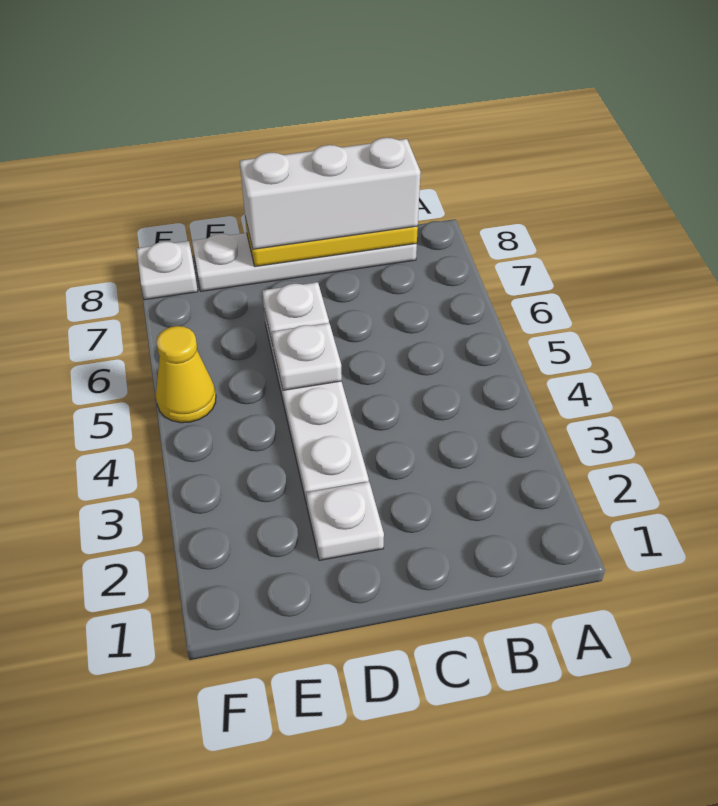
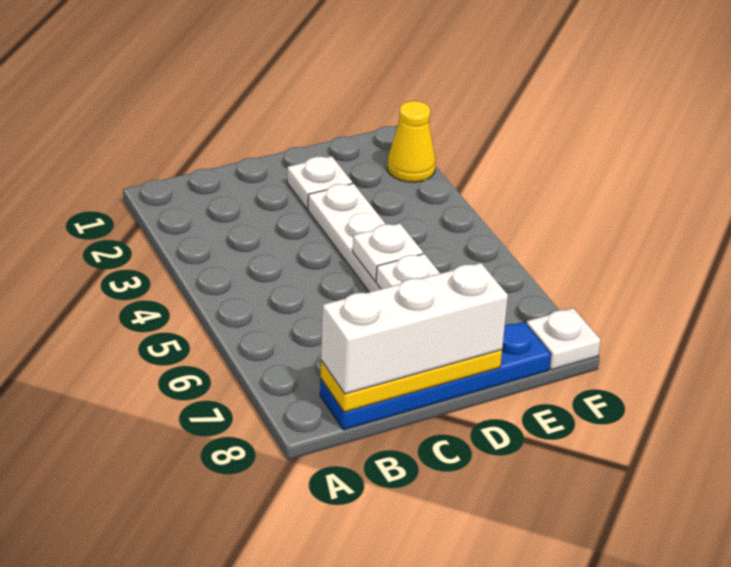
white plate B8:E8 level 1 -> blue plate B8:E8 level 1
yellow cone F5 level 1 -> yellow cone F2 level 1

